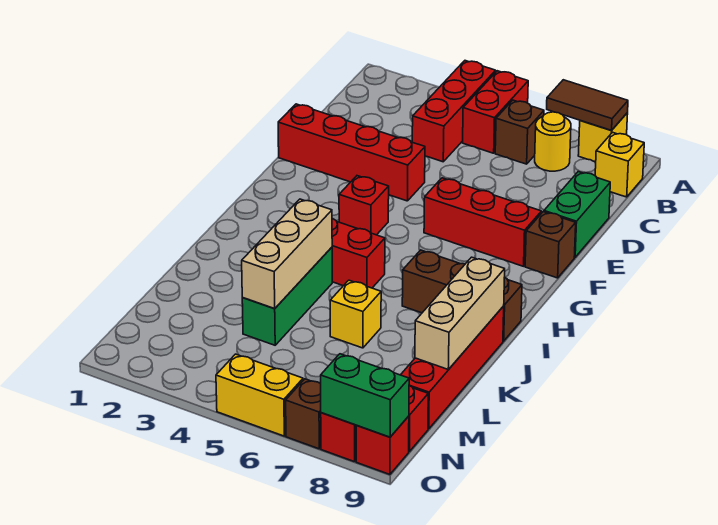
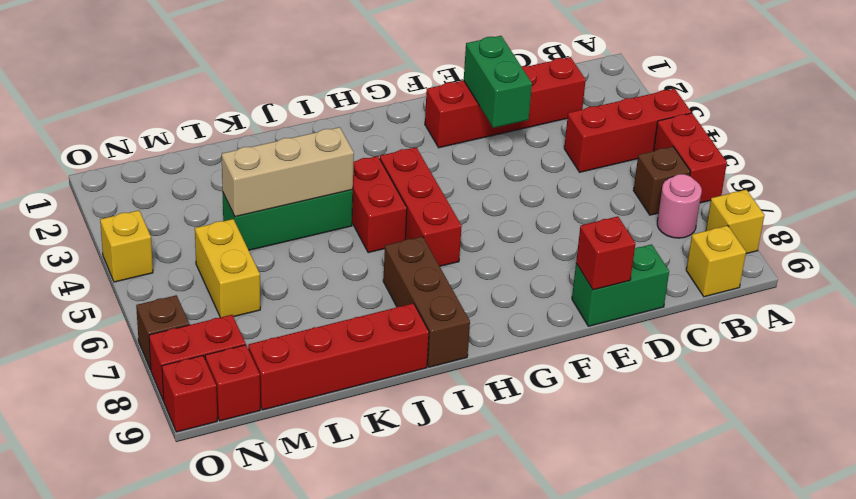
red brick A5:B5 level 1 -> red brick A5:A6 level 1
brown tile A7:A8 level 2 -> none
yellow round brick B7 level 1 -> pink round brick B7 level 1
red brick E1:E4 level 1 -> red brick C2:F2 level 1
red brick F6:F8 level 1 -> red brick H4:H6 level 1
brown brick F9 level 1 -> none
red brick G4 level 1 -> red brick E9 level 2
tan brick J9:L9 level 2 -> none
yellow brick K6 level 1 -> yellow brick O4 level 1
yellow brick O5:O6 level 1 -> yellow brick M5:M6 level 1
green brick O8:O9 level 2 -> green brick E2:E3 level 2

